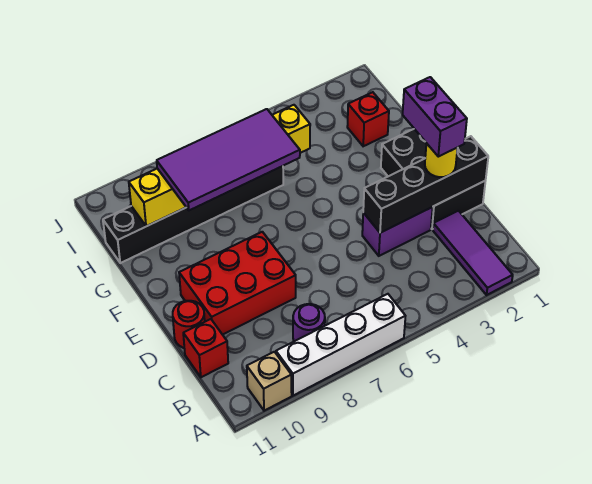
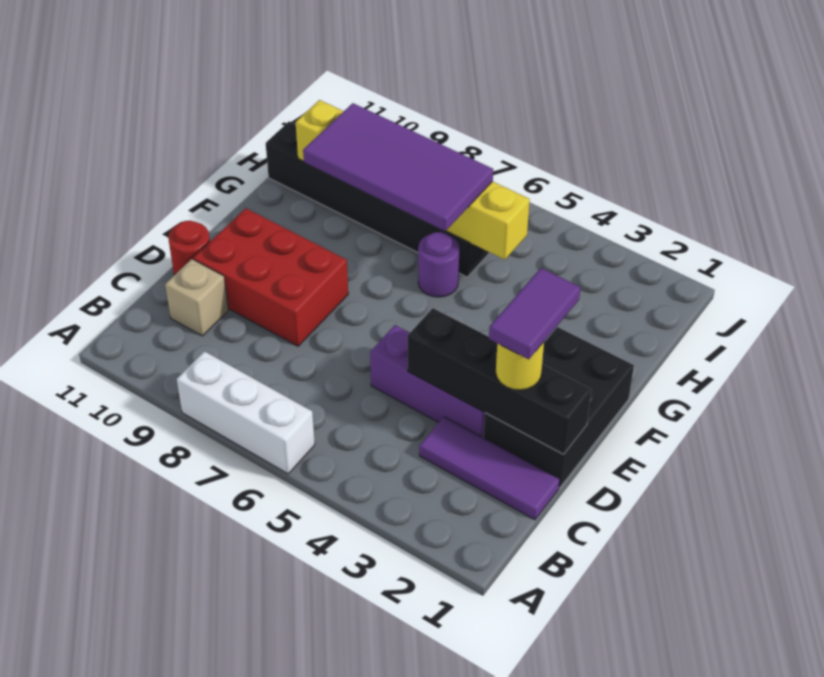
purple tile A2:C2 level 1 -> purple tile C1:C3 level 1
white brick A6:A9 level 1 -> white brick A6:A8 level 1
tan brick A10 level 1 -> tan brick C10 level 1
purple round brick B8 level 1 -> purple round brick G6 level 1
red brick C11 level 1 -> none
purple brick D2:E2 level 4 -> purple tile D2:E2 level 4
purple brick D3:D4 level 1 -> purple brick D3:D5 level 1
red brick H2 level 1 -> none

